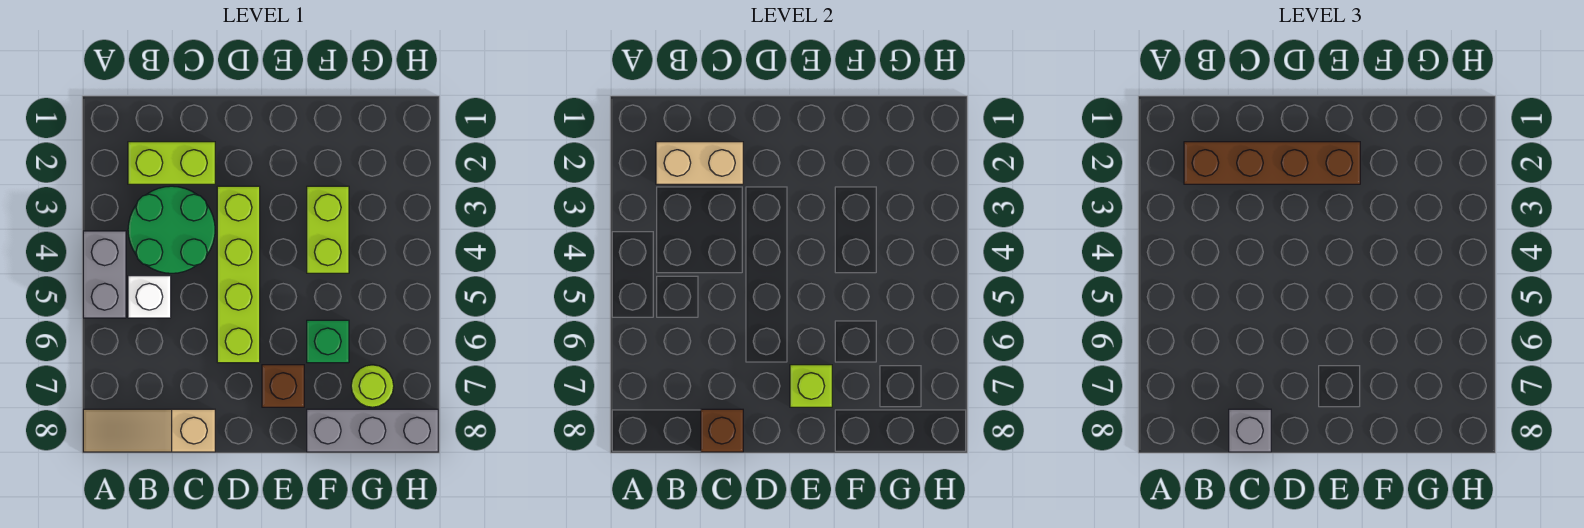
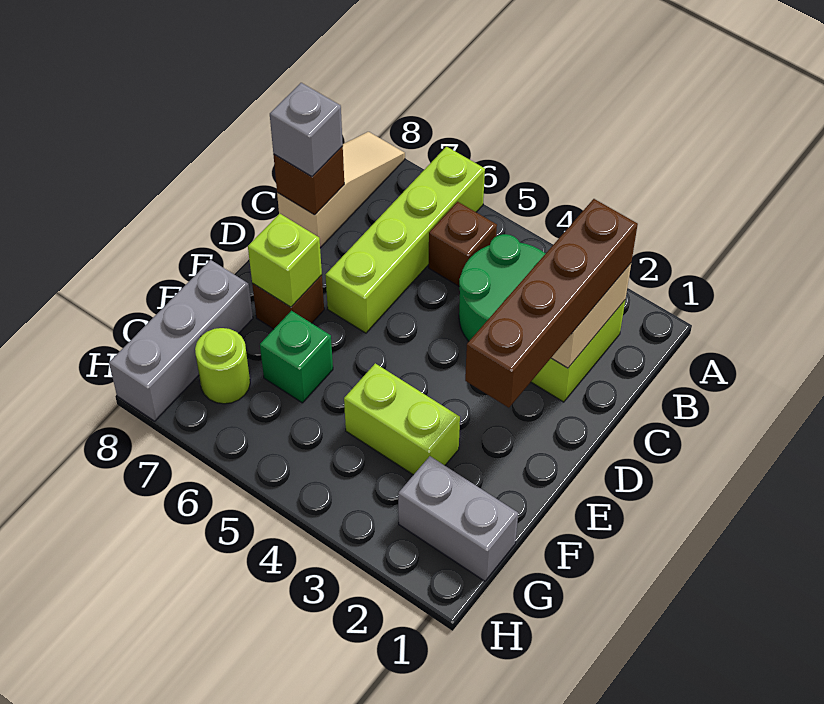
grey brick A4:A5 level 1 -> grey brick G1:G2 level 1
white brick B5 level 1 -> brown brick B5 level 1
lime brick D3:D6 level 1 -> lime brick A6:D6 level 1

